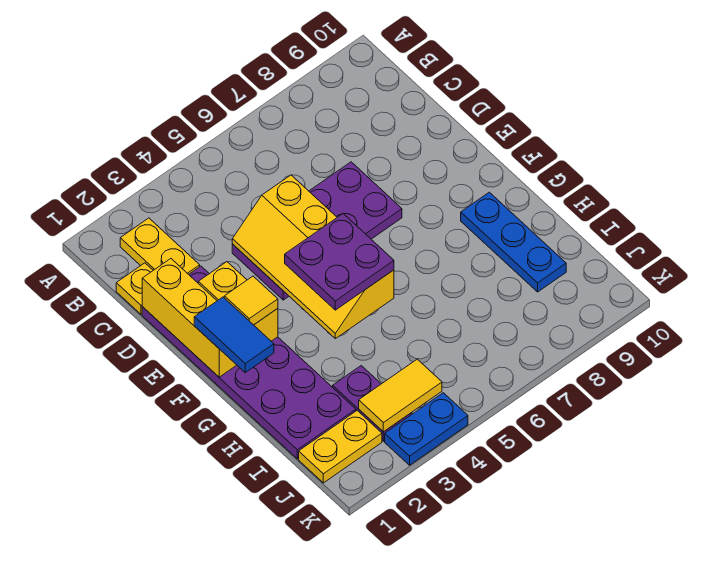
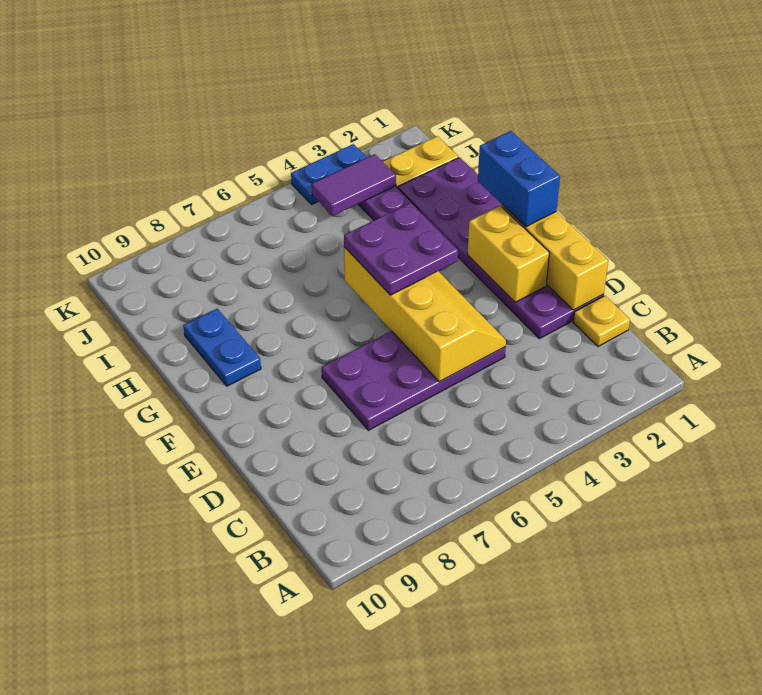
yellow plate B2:C2 level 1 -> none
blue tile F1:G1 level 3 -> blue brick F1:G1 level 3
yellow tile F2 level 3 -> none
blue plate G9:I9 level 1 -> blue plate G9:H9 level 1
yellow tile J3:J4 level 2 -> purple tile J3:J4 level 2

